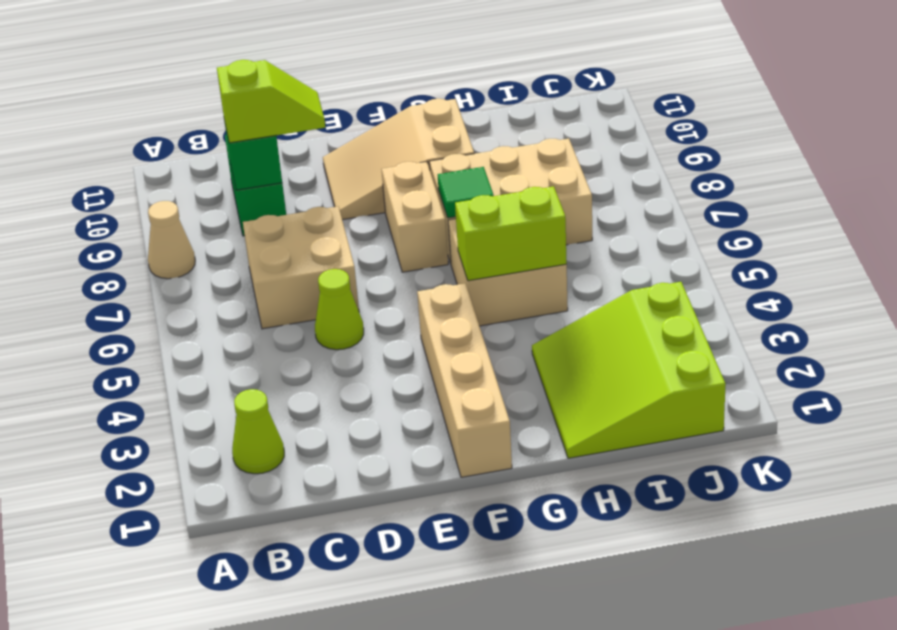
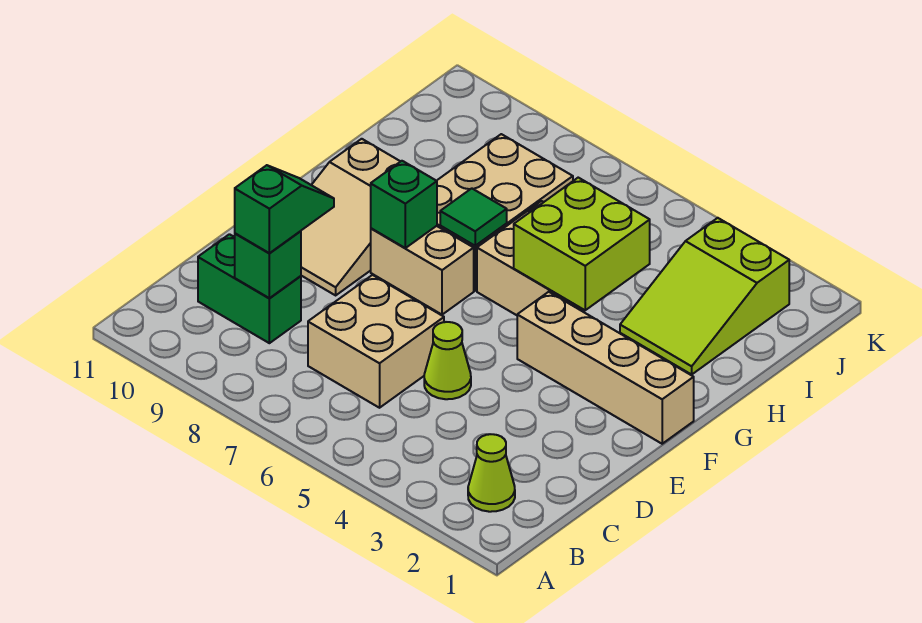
tan cone A8 level 1 -> none
lime slope C9:D9 level 3 top C -> green slope C9:D9 level 3 top C
none -> green brick F8 level 2
lime brick G5:H5 level 2 -> lime brick G4:H5 level 2
lime slope H1:J3 level 1 top J -> lime slope H2:J3 level 1 top J

